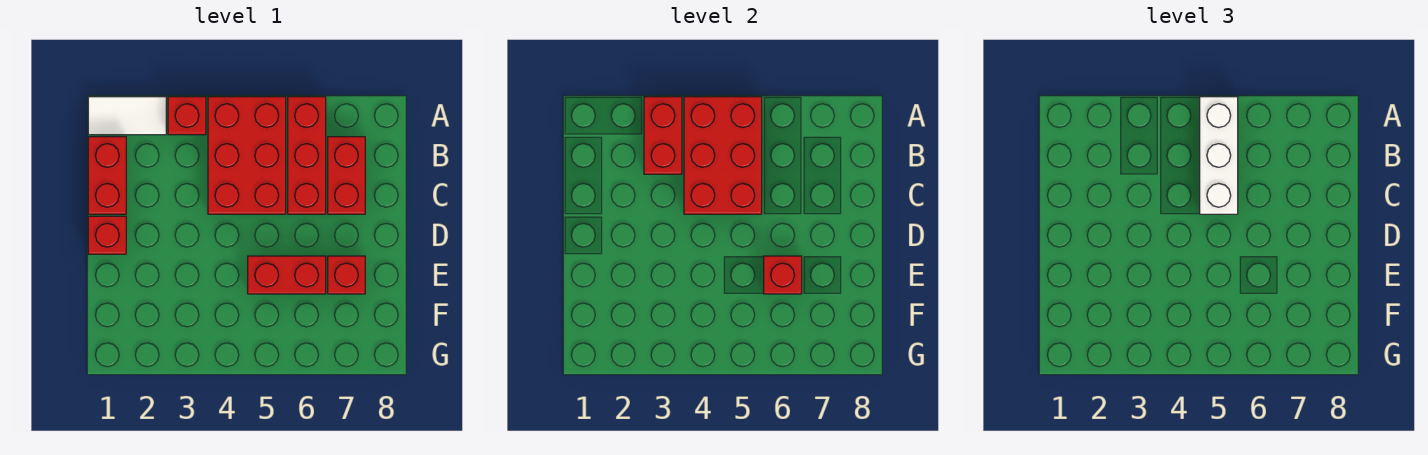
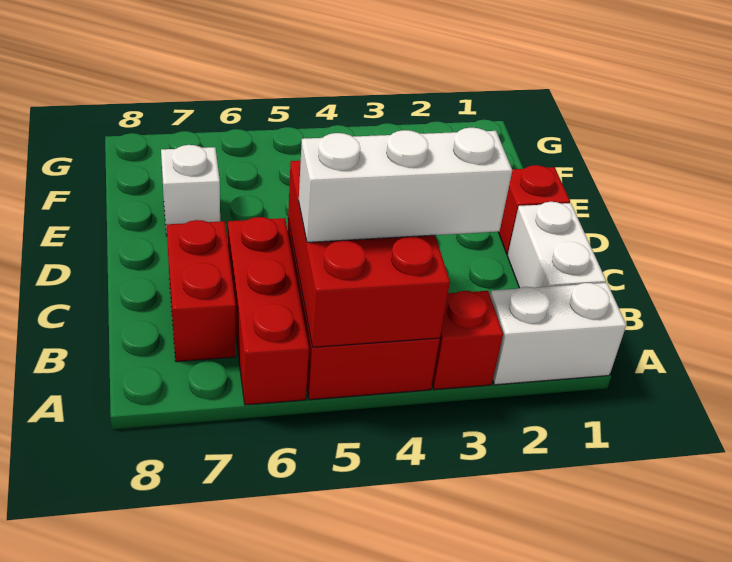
white tile A1:A2 level 1 -> white brick A1:A2 level 1
red brick A3:B3 level 2 -> none
white brick A5:C5 level 3 -> white brick B3:B5 level 3
red brick B1:C1 level 1 -> white brick B1:C1 level 1
red brick E5:E6 level 1 -> none
red brick E6 level 2 -> none
red brick E7 level 1 -> white brick E7 level 1

